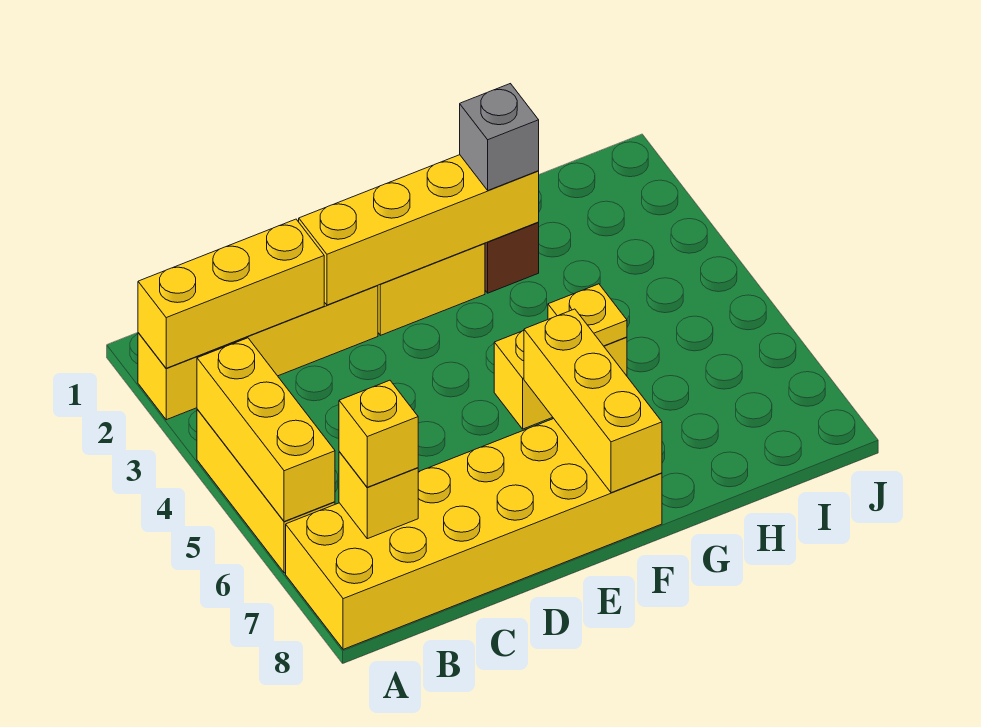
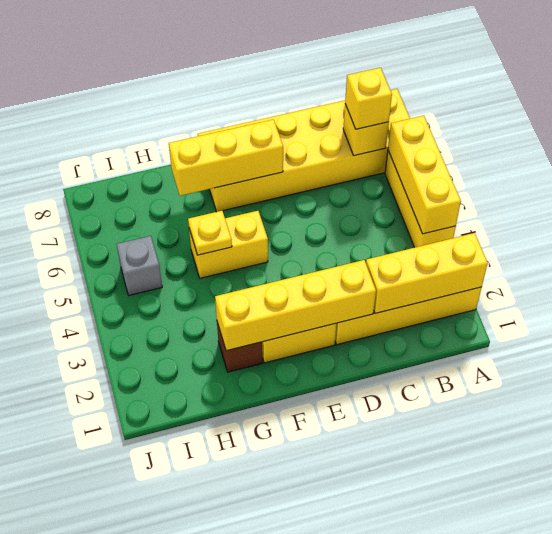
yellow brick F6:F8 level 2 -> yellow brick E7:G7 level 2
grey brick G2 level 3 -> grey brick I5 level 1

